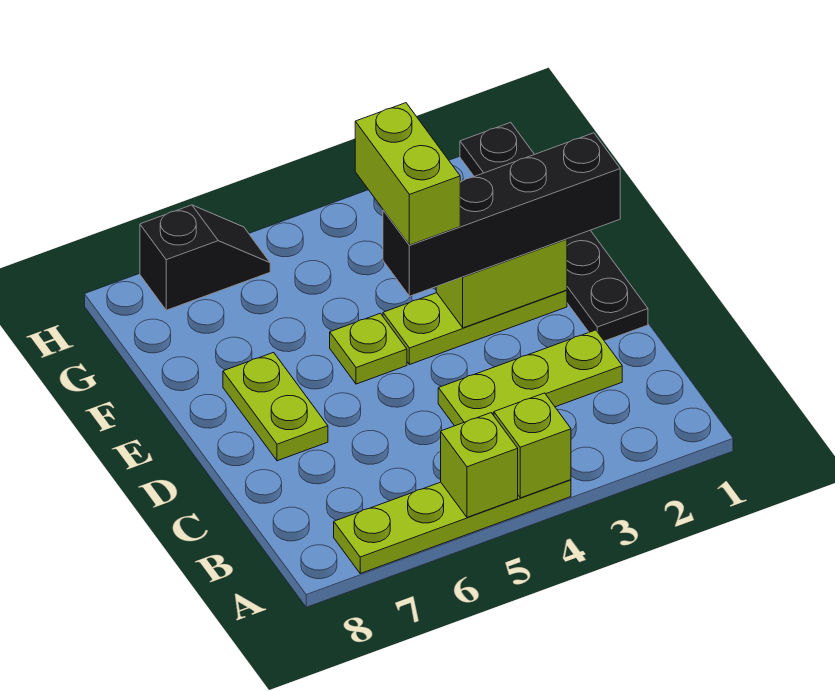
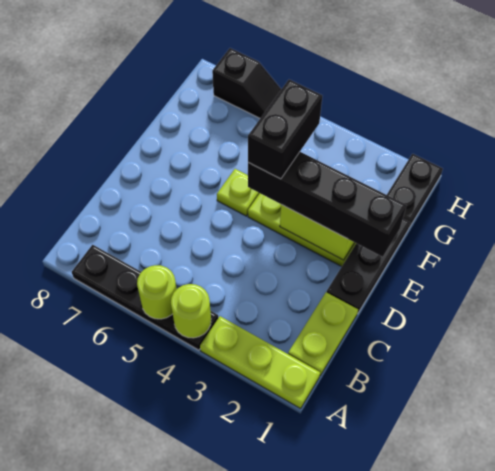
lime plate A4:A7 level 1 -> black plate A4:A7 level 1
lime brick A4 level 2 -> lime round brick A4 level 2
lime brick A5 level 2 -> lime round brick A5 level 2
lime plate C2:C4 level 1 -> lime plate A1:A3 level 1
lime plate D7:E7 level 1 -> lime plate B1:C1 level 1
lime brick E4:F4 level 4 -> black brick E4:F4 level 4

